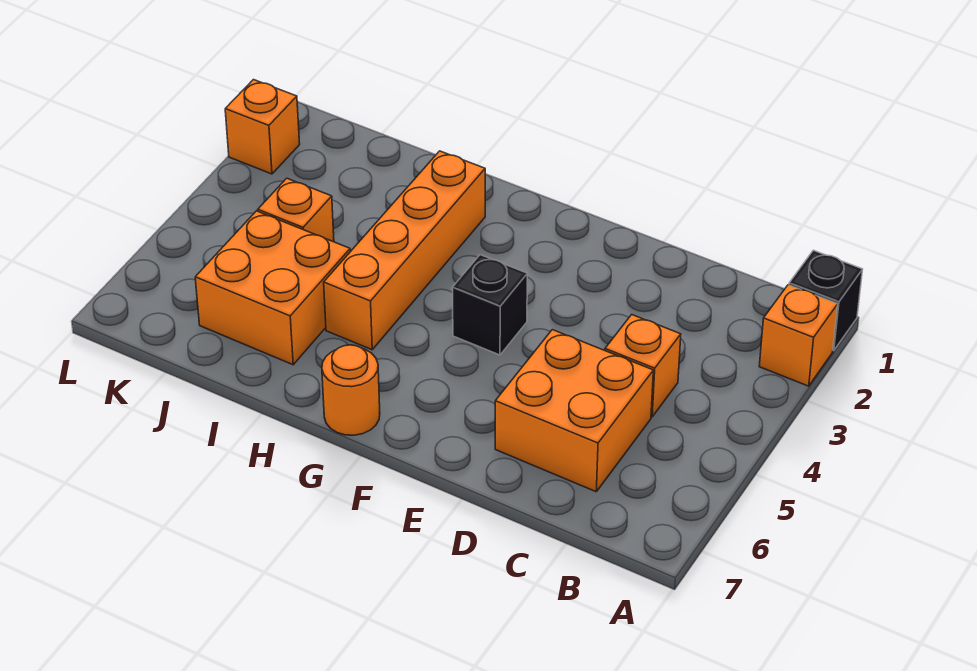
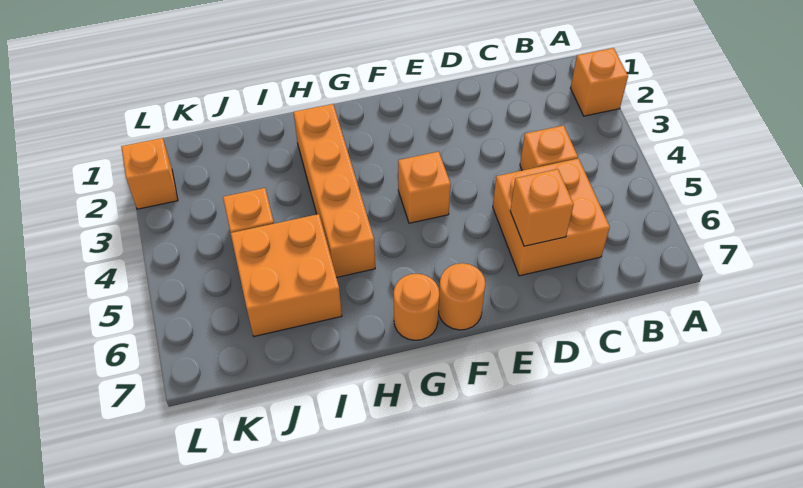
black brick A1 level 1 -> none
none -> orange brick D6 level 2
black brick F4 level 1 -> orange brick F4 level 1
none -> orange round brick F7 level 1

